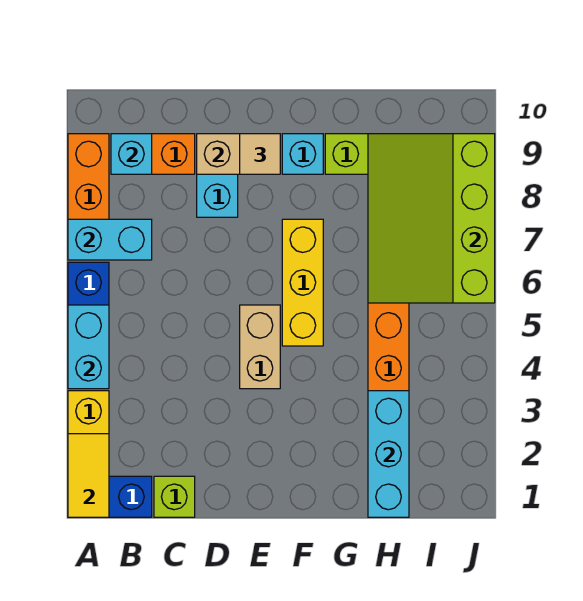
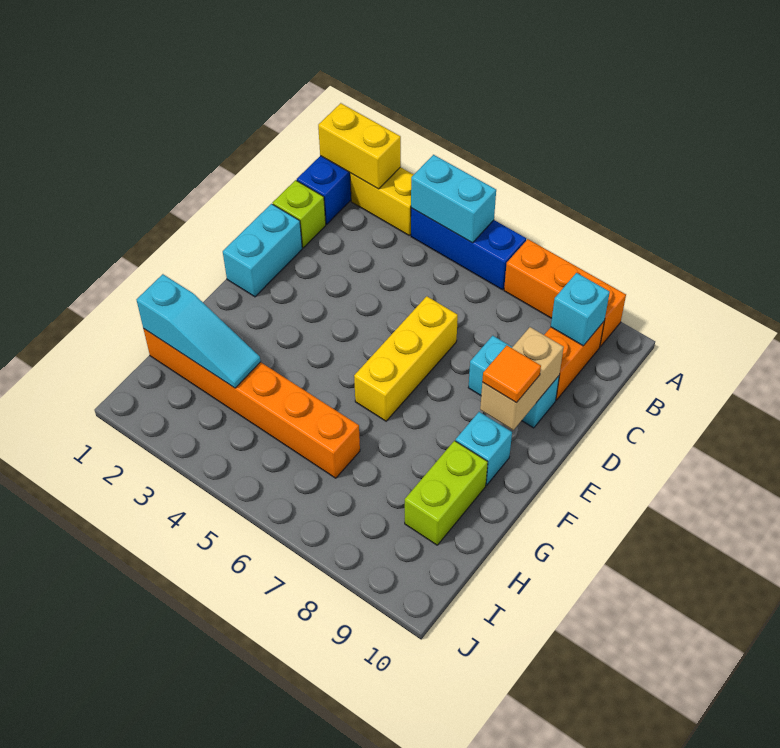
yellow tile A1:A2 level 2 -> yellow brick A1:A2 level 2
cyan brick A7:B7 level 2 -> cyan brick D1:E1 level 1
tan brick E4:E5 level 1 -> none
tan tile E9 level 3 -> orange tile E9 level 3
yellow brick F5:F7 level 1 -> yellow brick D6:F6 level 1
cyan brick H1:H3 level 2 -> cyan slope H1:H3 level 2 top 1
lime slope H6:J9 level 2 top J -> none

